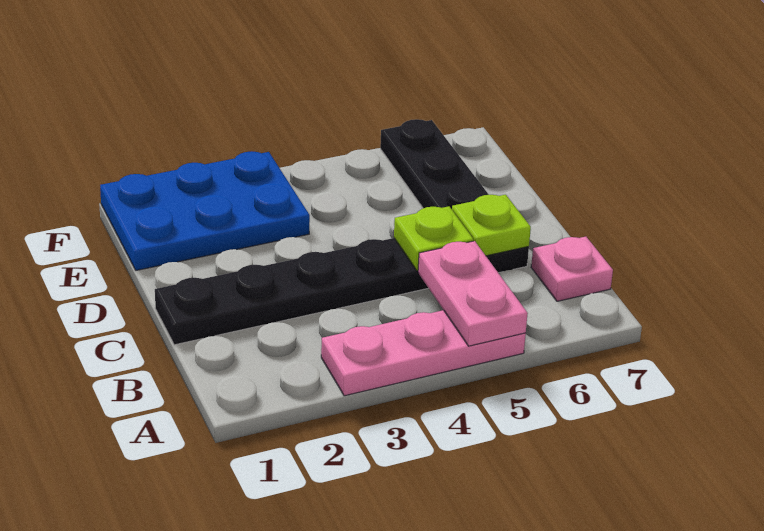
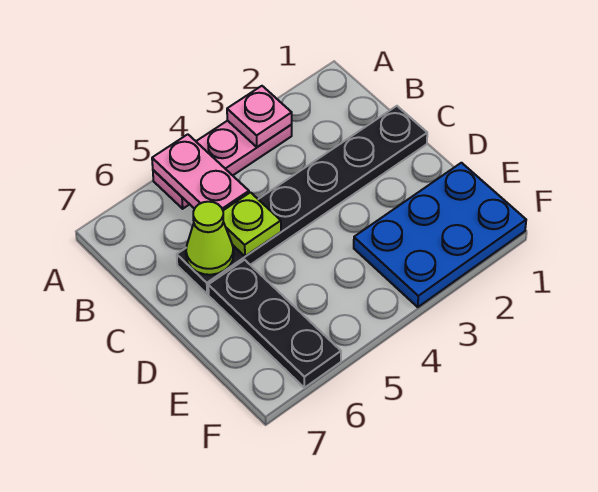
pink plate B7 level 1 -> pink plate A3 level 2
lime plate C6 level 2 -> lime cone C6 level 2

